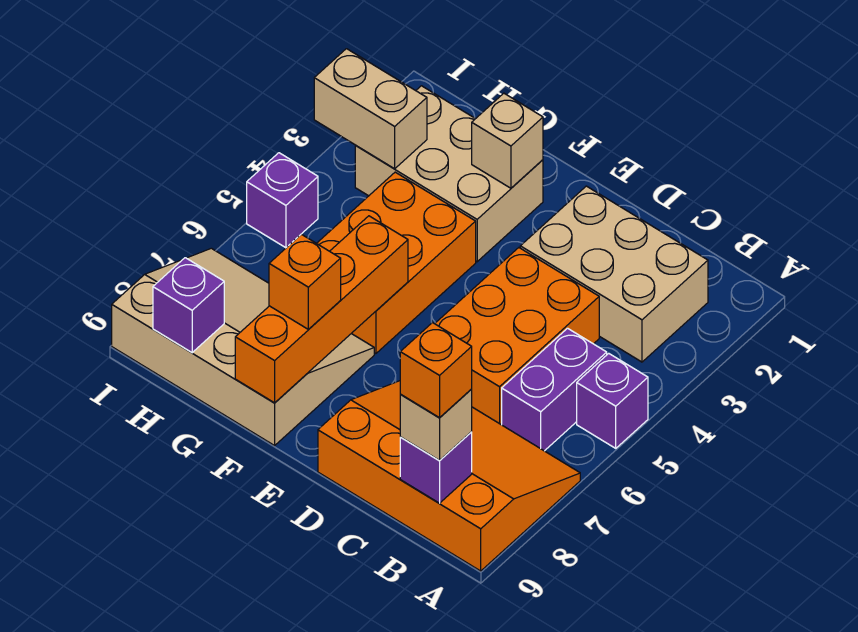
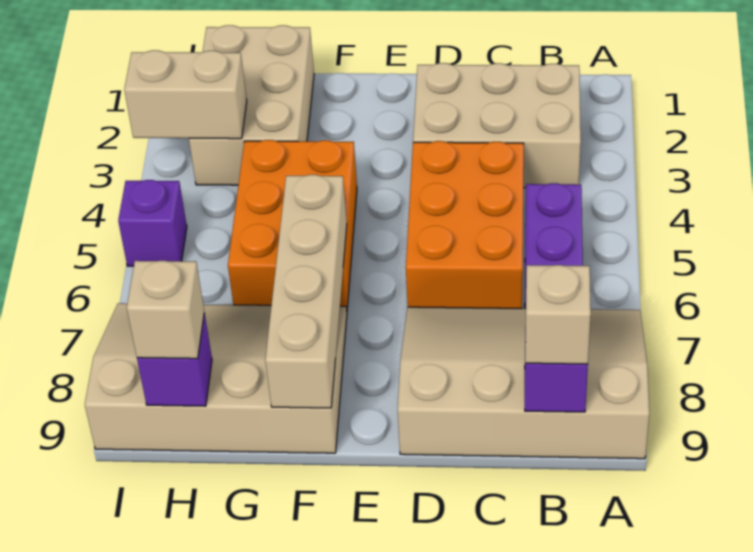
purple brick A5 level 1 -> none
orange slope A7:D9 level 1 top 9 -> tan slope A7:D9 level 1 top 9
orange brick B9 level 4 -> none
tan brick F2:H3 level 1 -> tan brick G1:H3 level 1
tan brick F2 level 2 -> tan brick H9 level 3
orange brick F6:F9 level 2 -> tan brick F6:F9 level 2
orange brick F8 level 3 -> none

